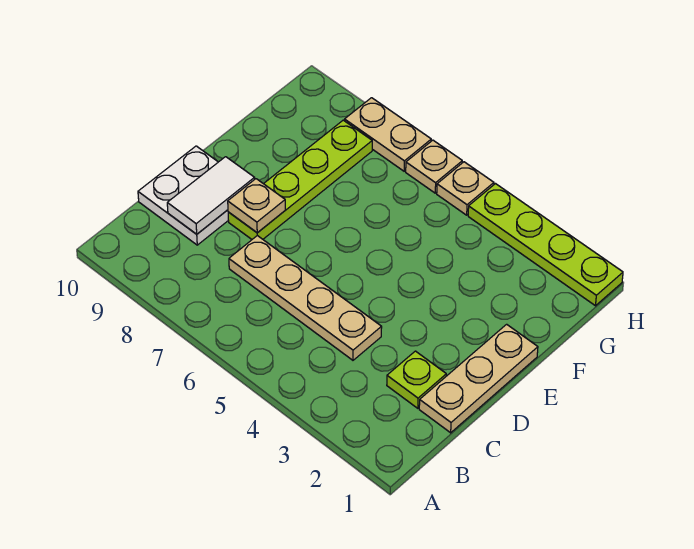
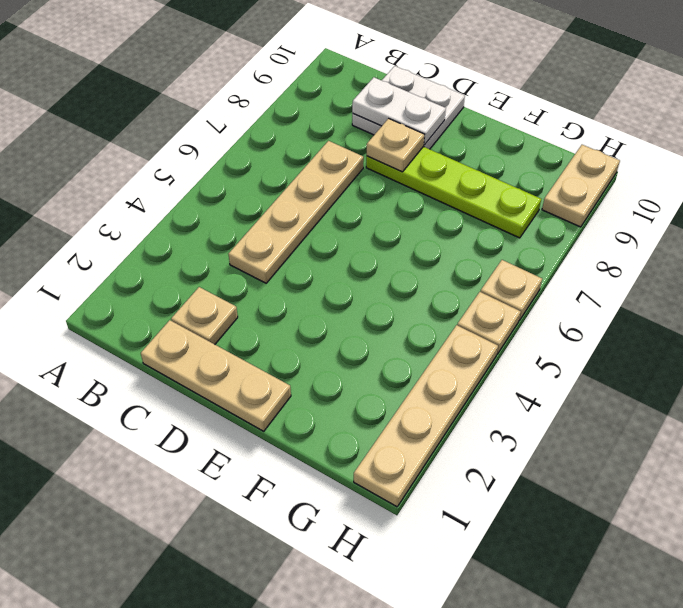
lime plate C2 level 1 -> tan plate C2 level 1
white tile C9:D9 level 2 -> white plate C9:D9 level 2
lime plate H1:H4 level 1 -> tan plate H1:H4 level 1
tan plate H7:H8 level 1 -> tan plate H9:H10 level 1

